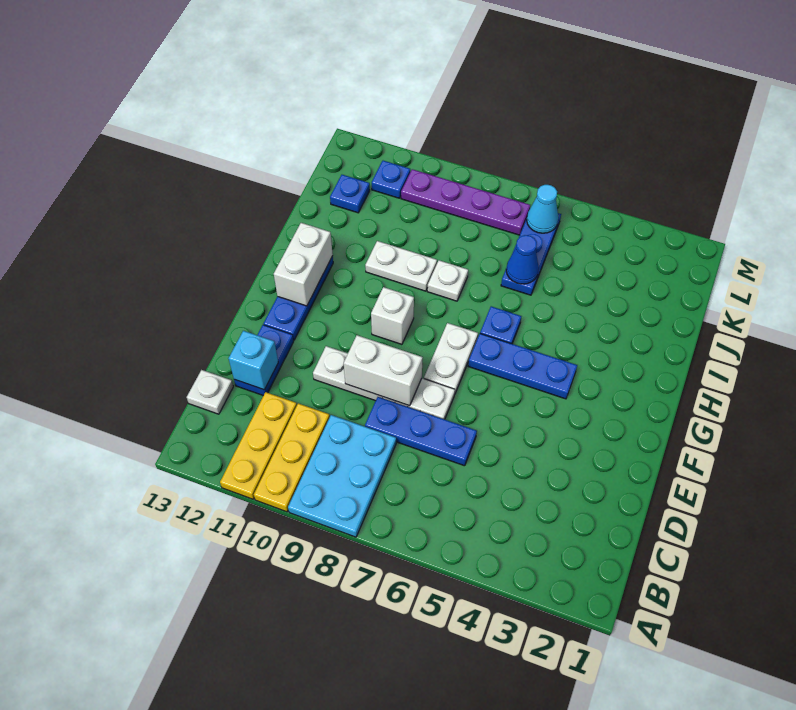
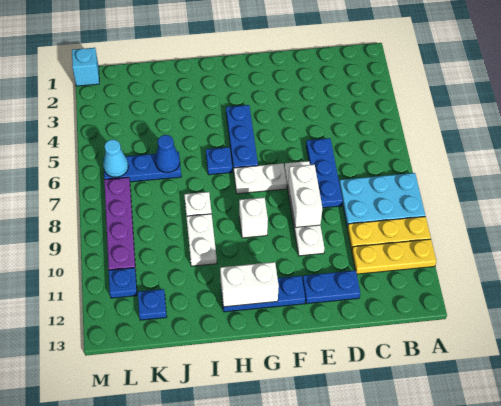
white plate C13 level 1 -> none
cyan brick D12 level 2 -> cyan brick M1 level 1

